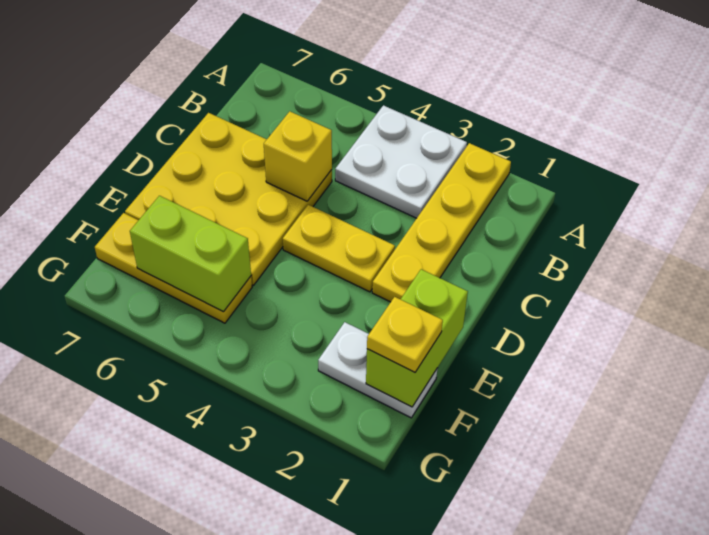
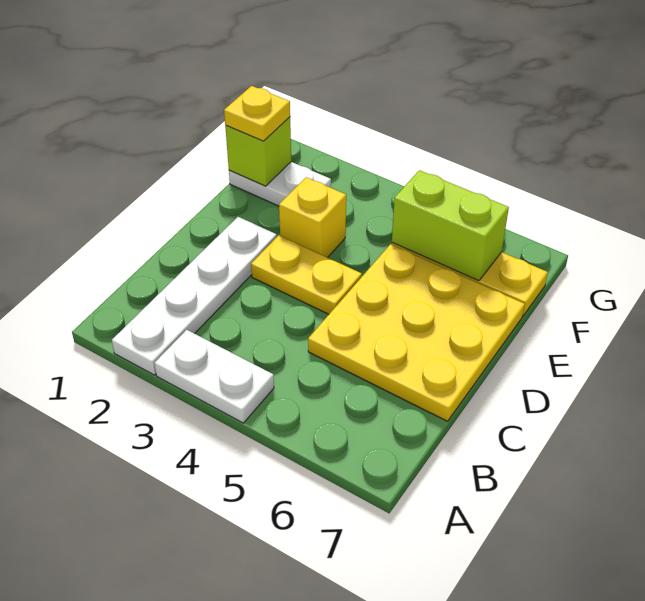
yellow plate A2:D2 level 1 -> white plate A2:D2 level 1
white plate A3:B4 level 1 -> white plate A3:A4 level 1
yellow brick C5 level 2 -> yellow brick E3 level 1
lime brick E1:F1 level 2 -> lime brick F1 level 2

